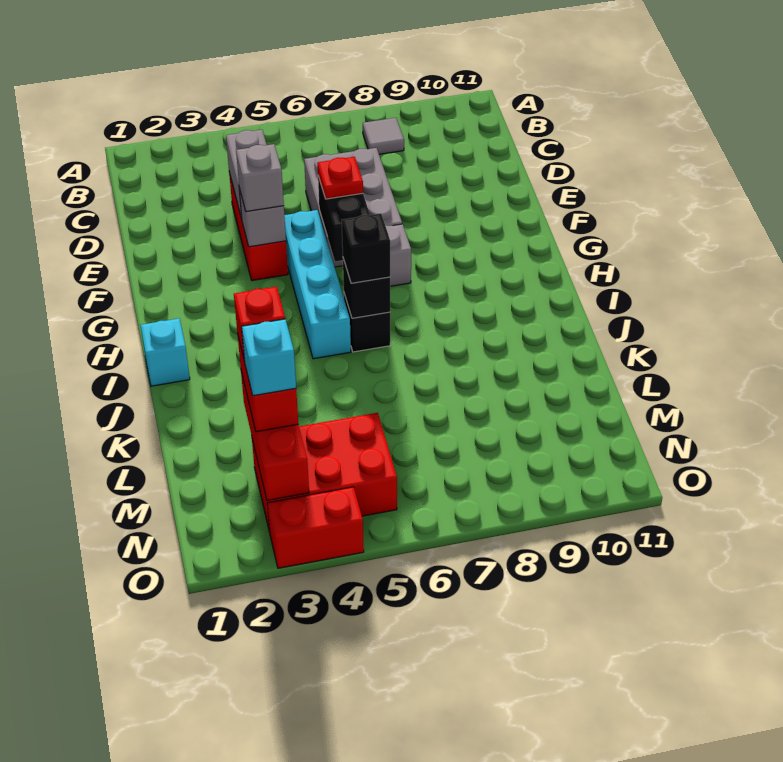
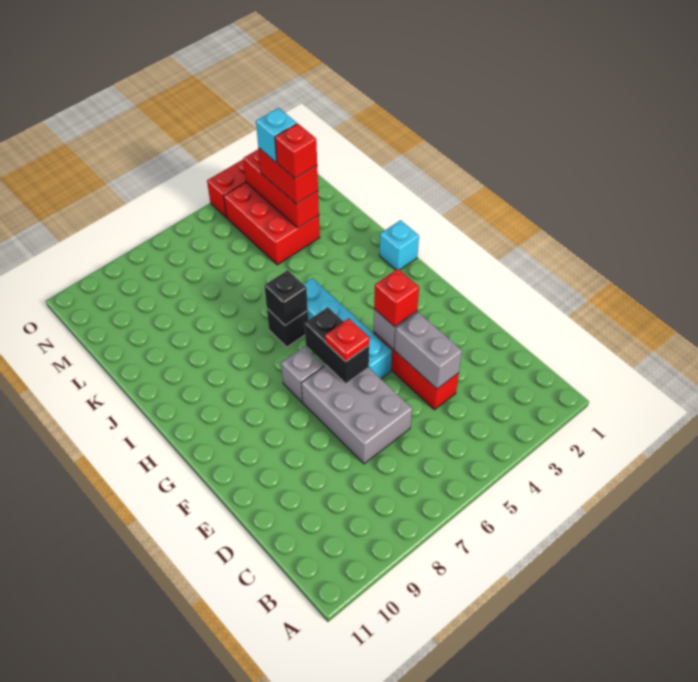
grey tile B8 level 1 -> none
grey brick F4 level 3 -> red brick F4 level 3
black brick I6 level 3 -> none
red brick M3:N5 level 1 -> red brick L3:N4 level 1

